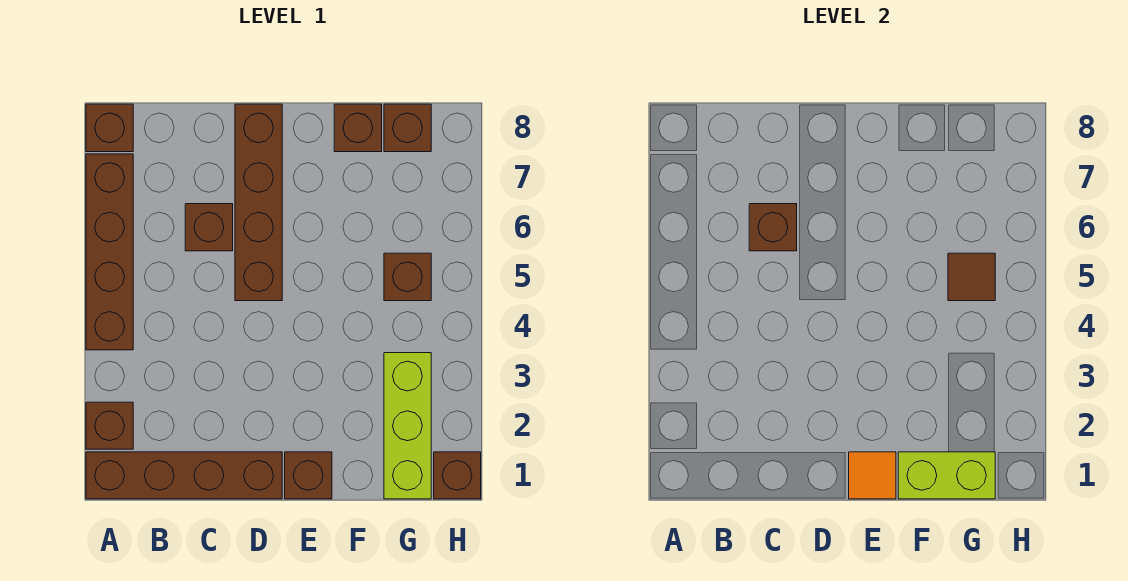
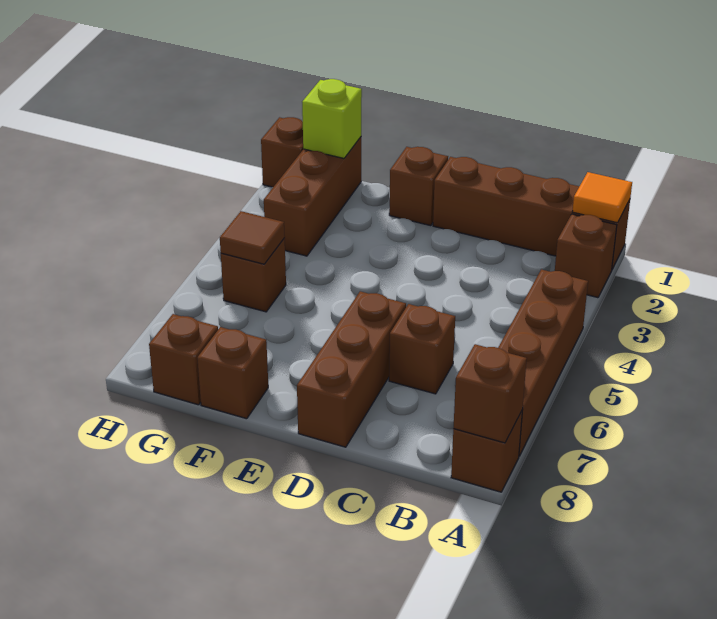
brown brick C6 level 2 -> brown brick A8 level 2
brown brick D5:D8 level 1 -> brown brick D6:D8 level 1
orange tile E1 level 2 -> orange tile A1 level 2
lime brick F1:G1 level 2 -> lime brick G1 level 2
lime brick G1:G3 level 1 -> brown brick G1:G3 level 1

